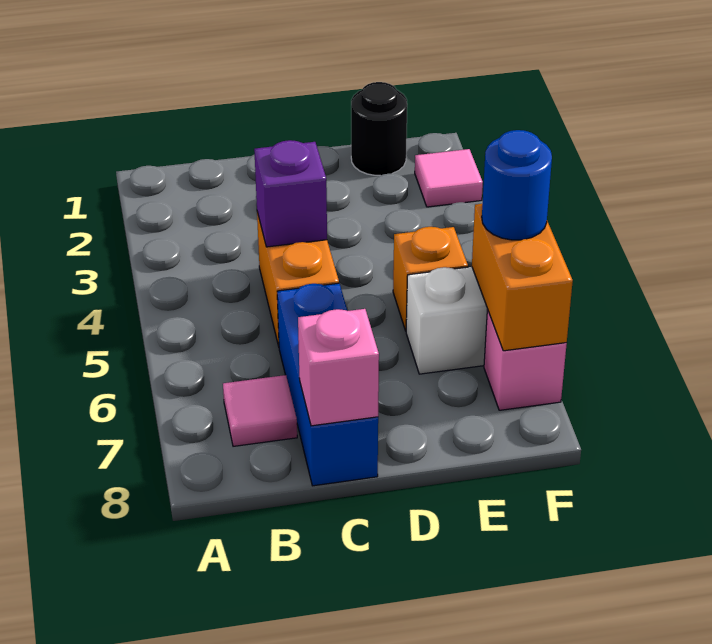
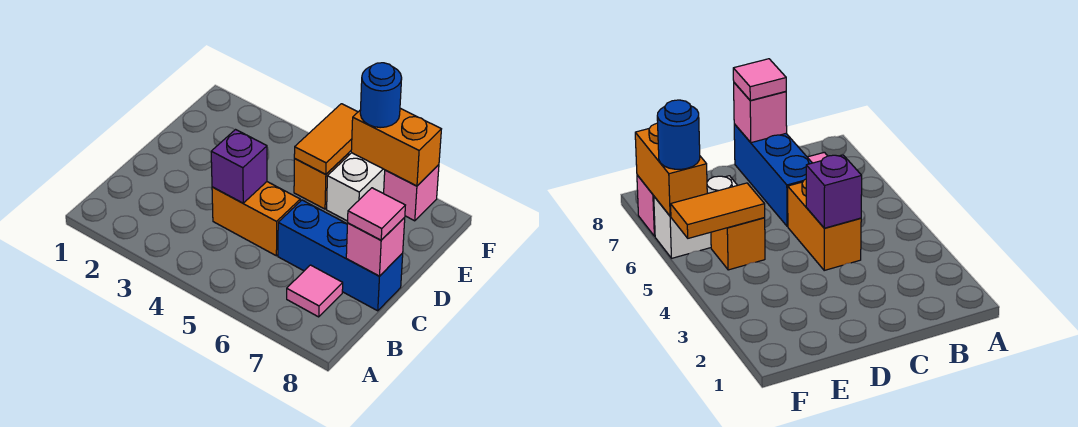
black round brick E1 level 1 -> none
none -> orange tile E5:F5 level 2
pink tile F2 level 1 -> pink tile C8 level 3

